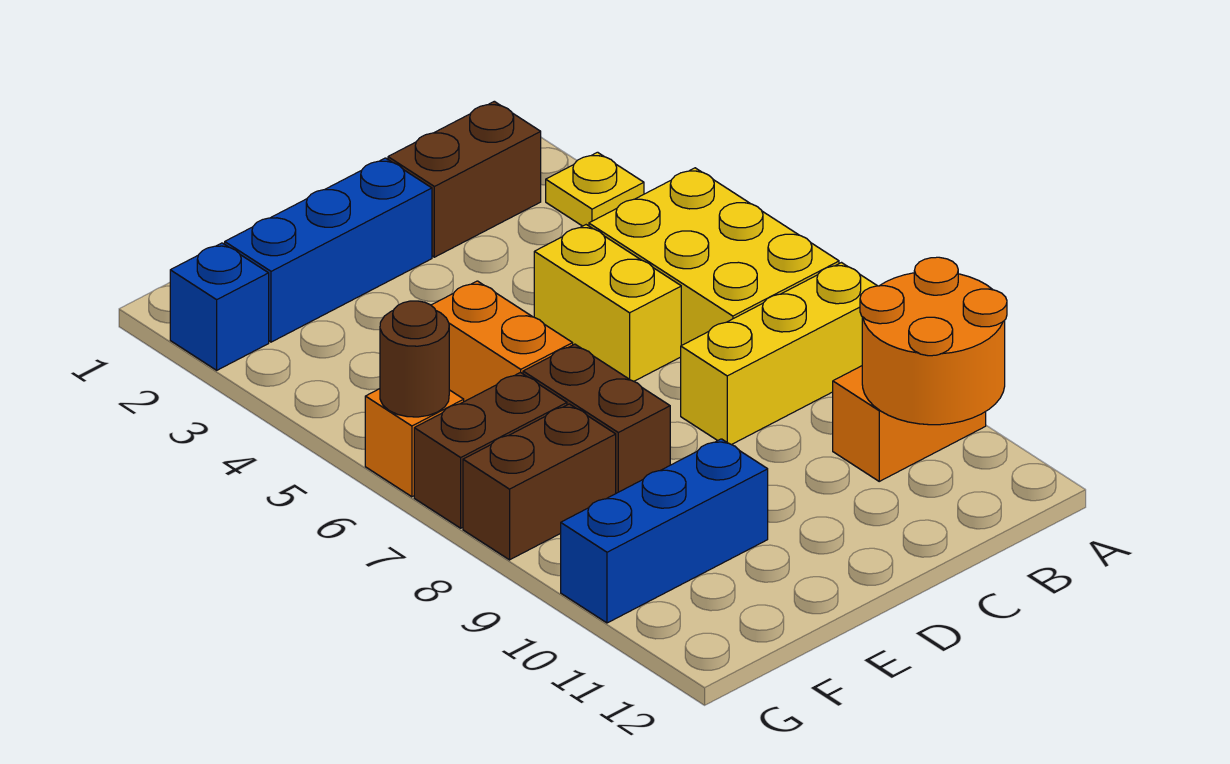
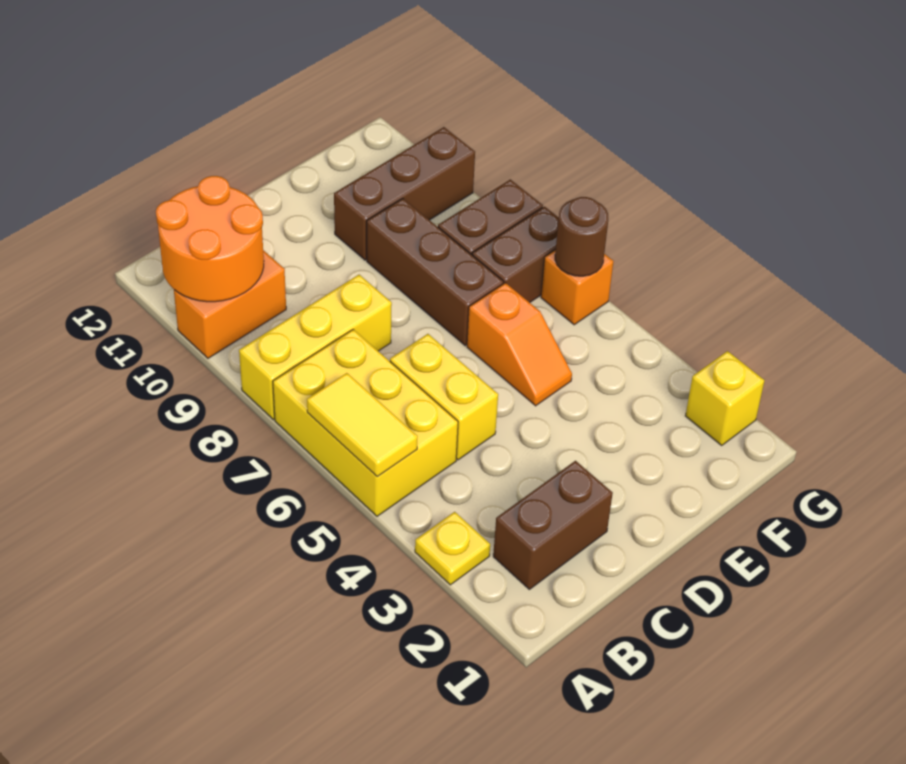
none -> yellow tile A5:A6 level 2
blue brick D2:F2 level 1 -> none
orange brick E5:E6 level 1 -> orange slope E5:E6 level 1 top 6
brown brick E7:E8 level 1 -> brown brick E7:E9 level 1
blue brick E10:G10 level 1 -> brown brick E10:G10 level 1
blue brick G2 level 1 -> yellow brick G2 level 1

